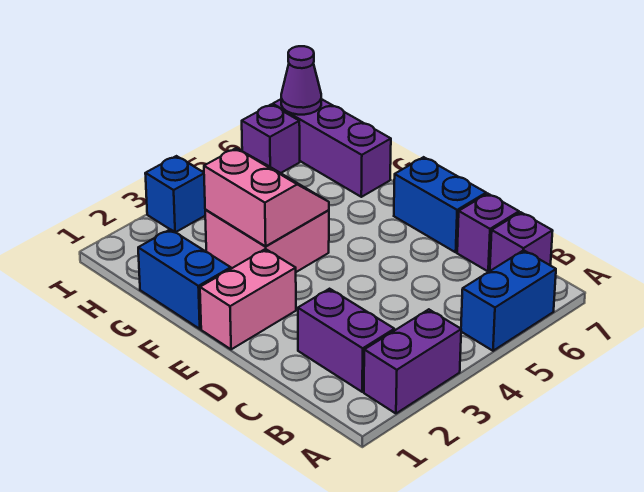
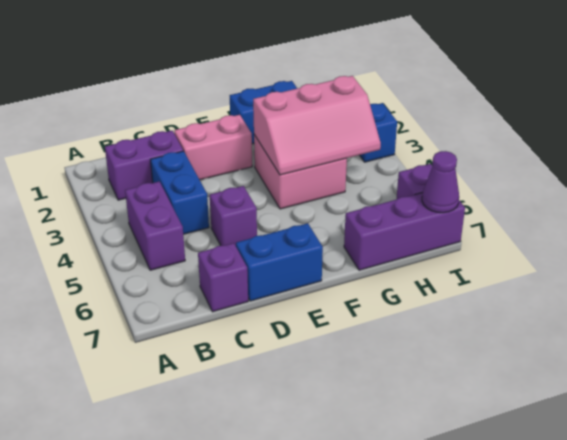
purple brick A2:A3 level 1 -> purple brick B4:B5 level 1
blue brick A5:A6 level 1 -> blue brick C3:C4 level 1
purple brick B7 level 1 -> purple brick D5 level 1
pink brick E1:E2 level 1 -> pink brick D2:E2 level 1
pink slope F3:G4 level 2 top 3 -> pink slope F3:H4 level 2 top 3

